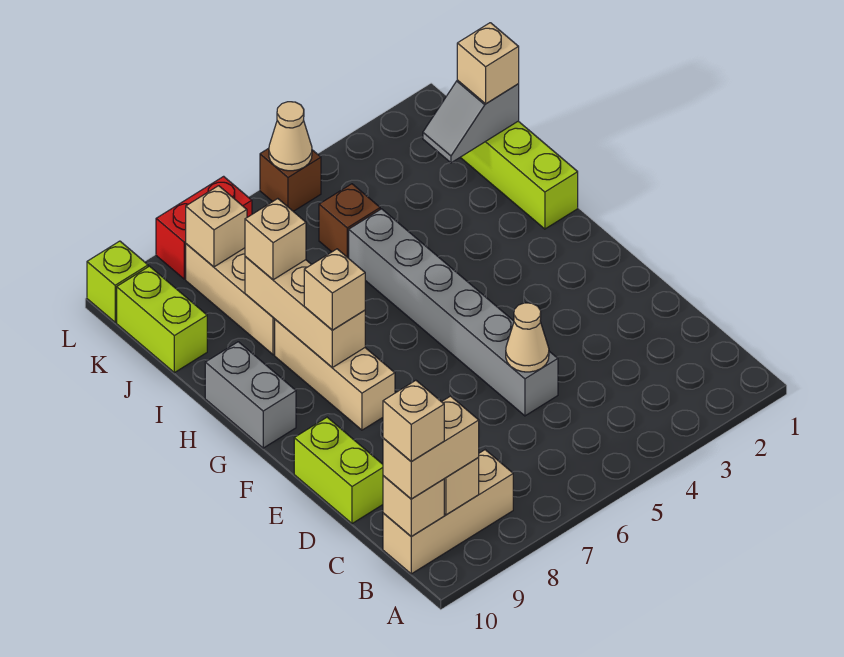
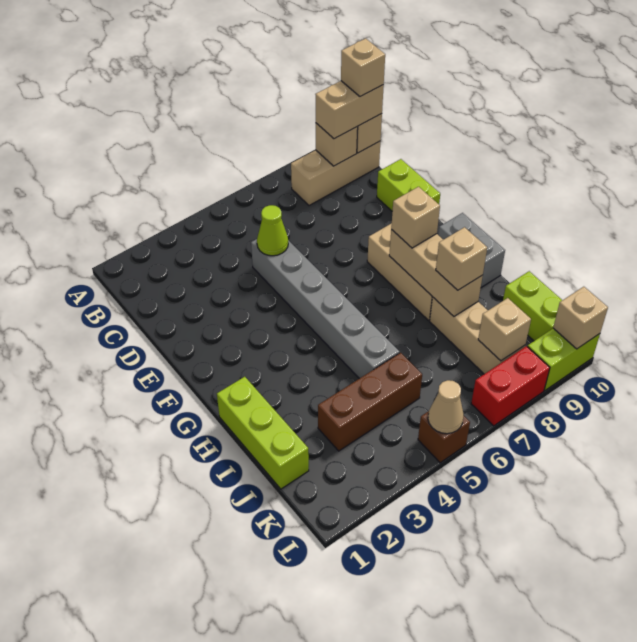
tan cone D5 level 2 -> lime cone D5 level 2
grey slope J1:J2 level 2 top 1 -> none
tan brick J1 level 3 -> tan brick L10 level 2
brown brick J5 level 1 -> brown brick J3:J5 level 1
lime brick L10 level 1 -> lime brick L9:L10 level 1

